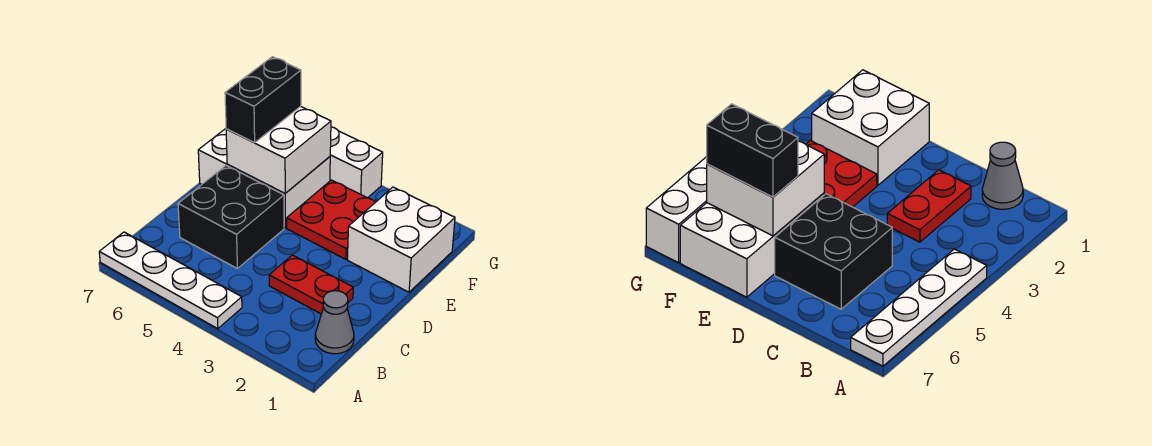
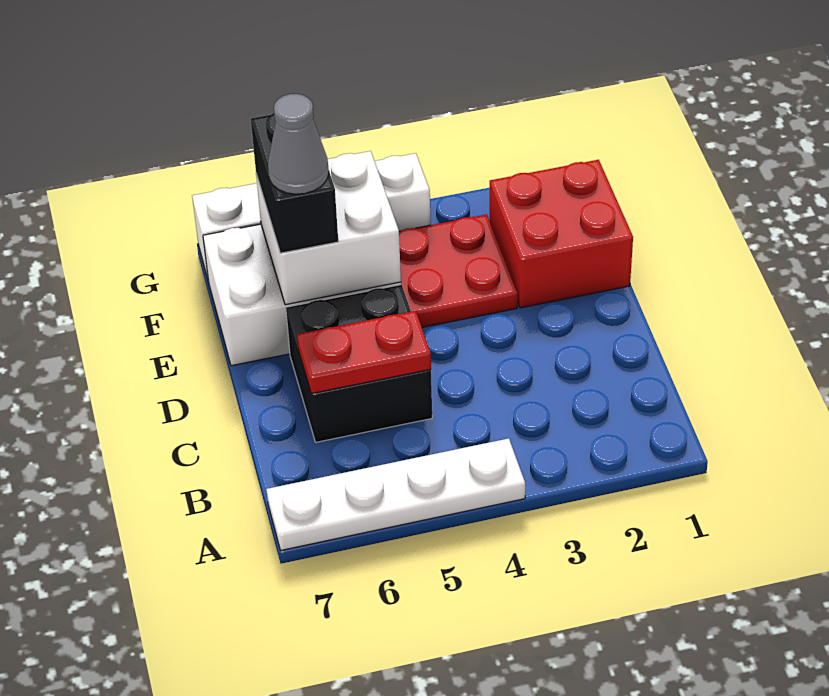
grey cone B1 level 1 -> grey cone E6 level 4
red plate C2:C3 level 1 -> red plate C5:C6 level 2
white brick E1:F2 level 1 -> red brick E1:F2 level 1

